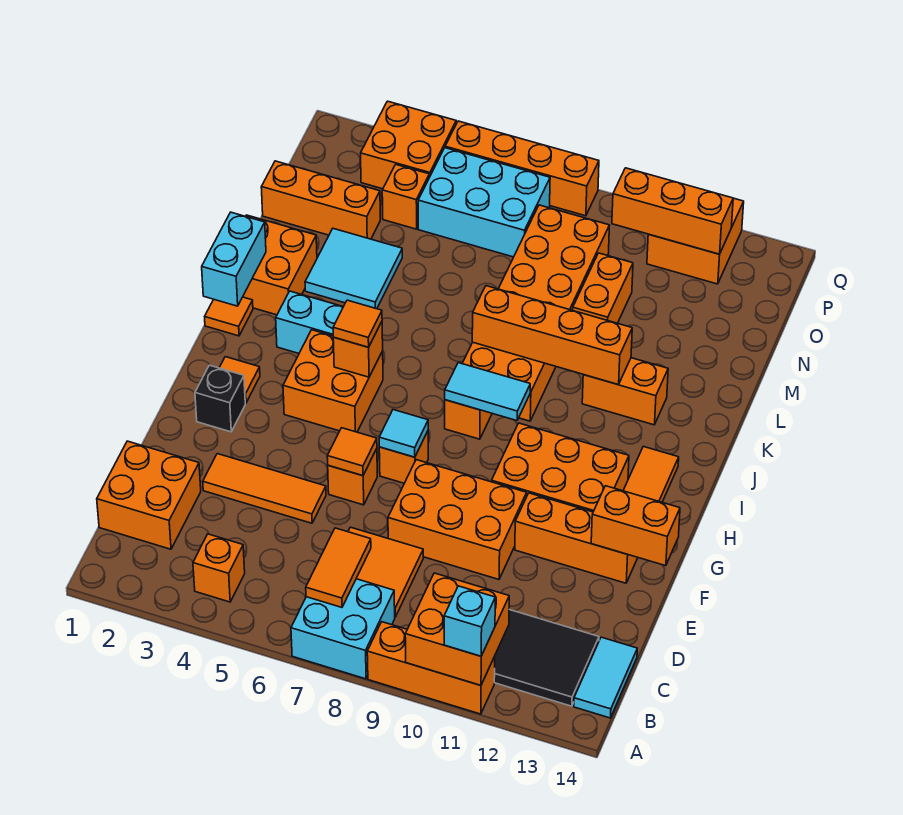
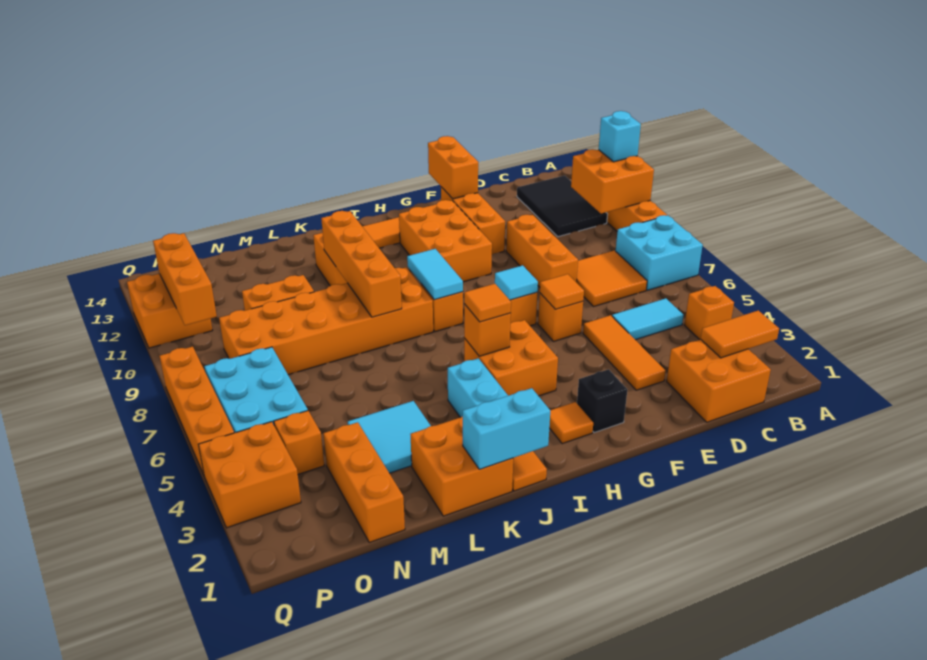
orange tile B7:C7 level 2 -> orange tile B2:C2 level 2
cyan tile B14:C14 level 1 -> cyan tile C5:D5 level 1
orange brick E8:F10 level 1 -> orange brick E8:E10 level 1

